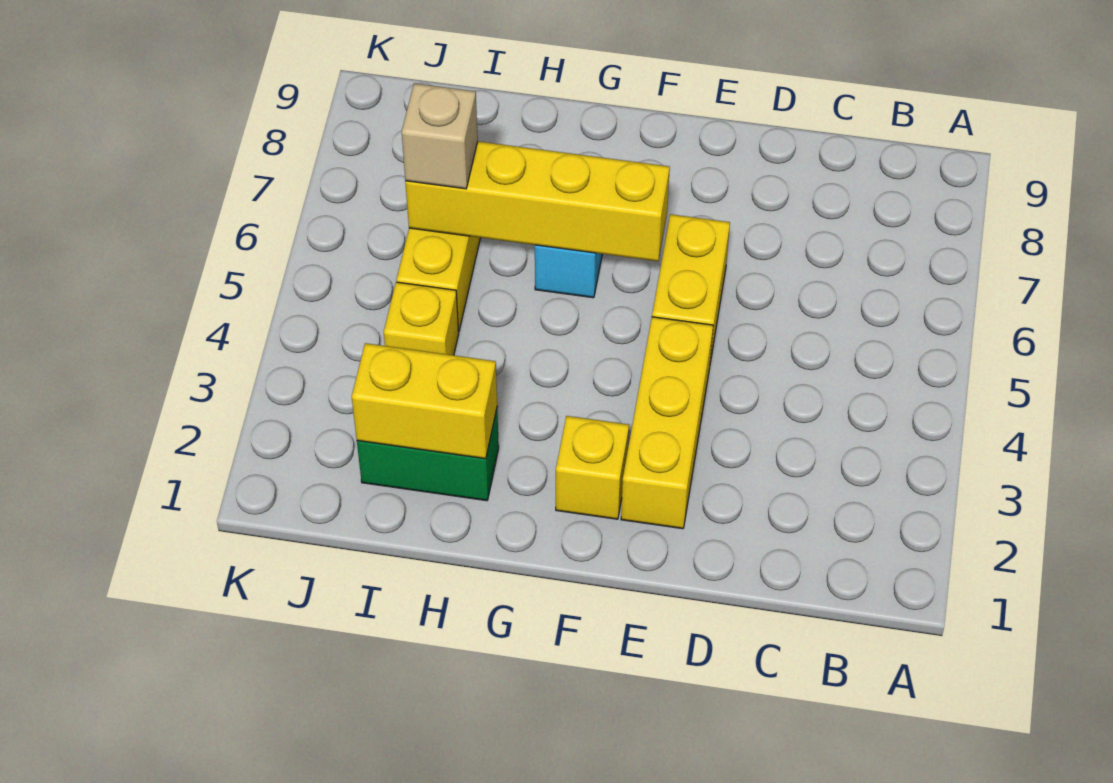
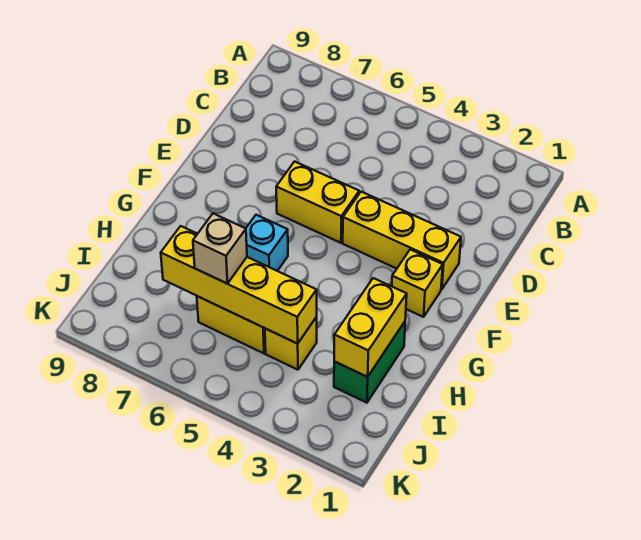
yellow brick F6:I6 level 2 -> yellow brick I4:I7 level 2

